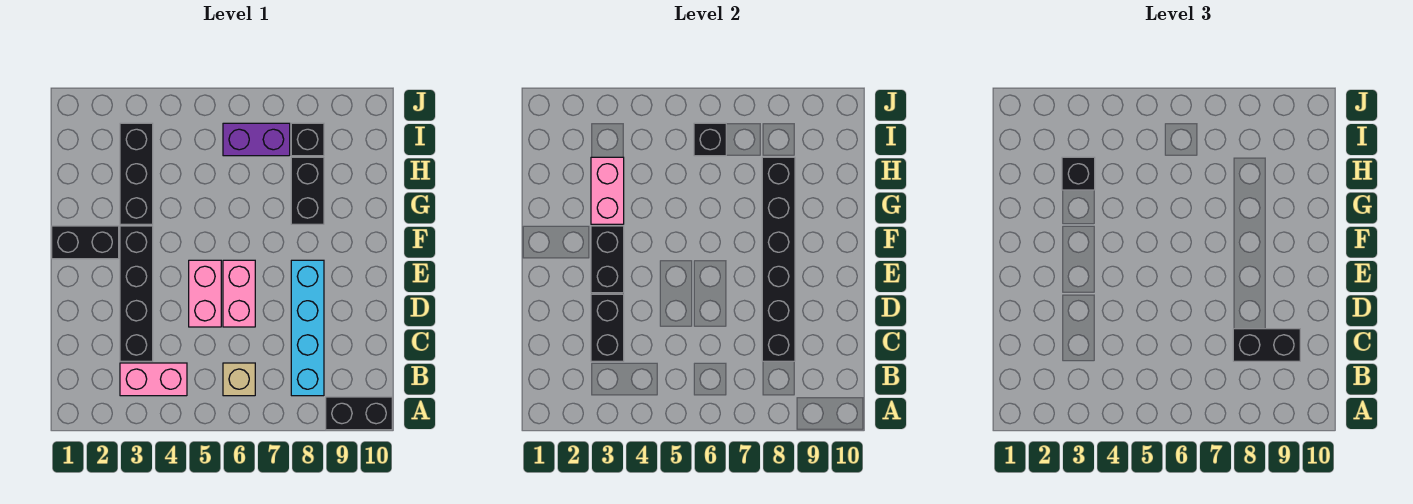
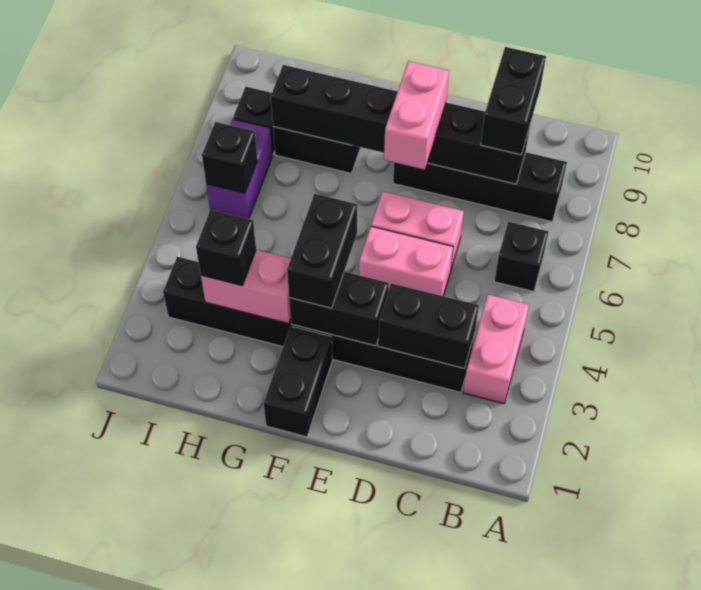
black brick A9:A10 level 1 -> black brick F3:F4 level 3
tan brick B6 level 1 -> black brick B6 level 1
cyan brick B8:E8 level 1 -> black brick B8:E8 level 1
none -> pink brick E7:E8 level 3

